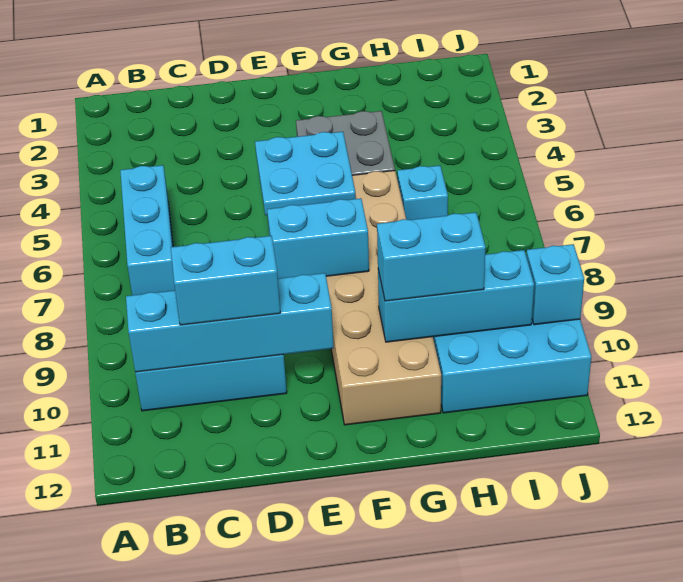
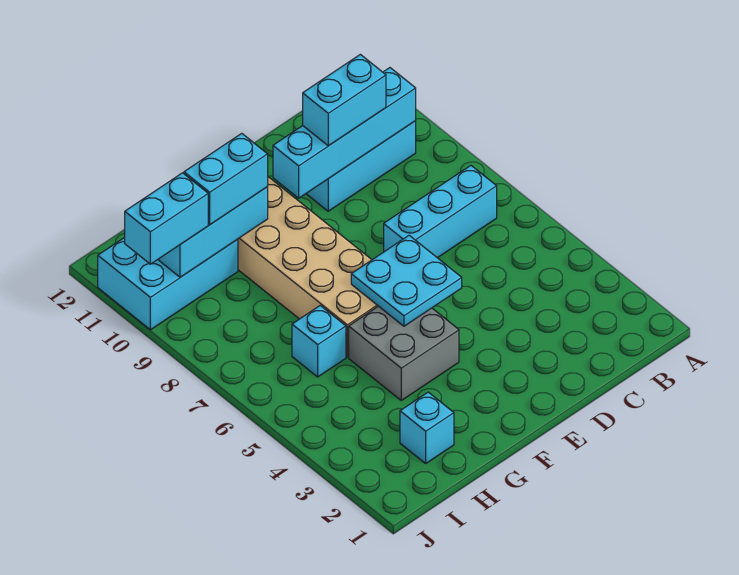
cyan brick B5:B7 level 1 -> cyan brick B7:D7 level 1
cyan brick E8:F8 level 2 -> cyan brick I10:J10 level 3
cyan brick J10 level 2 -> cyan brick H2 level 1

